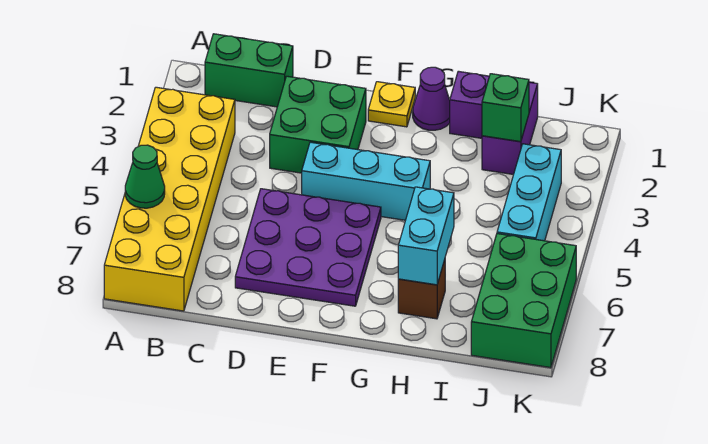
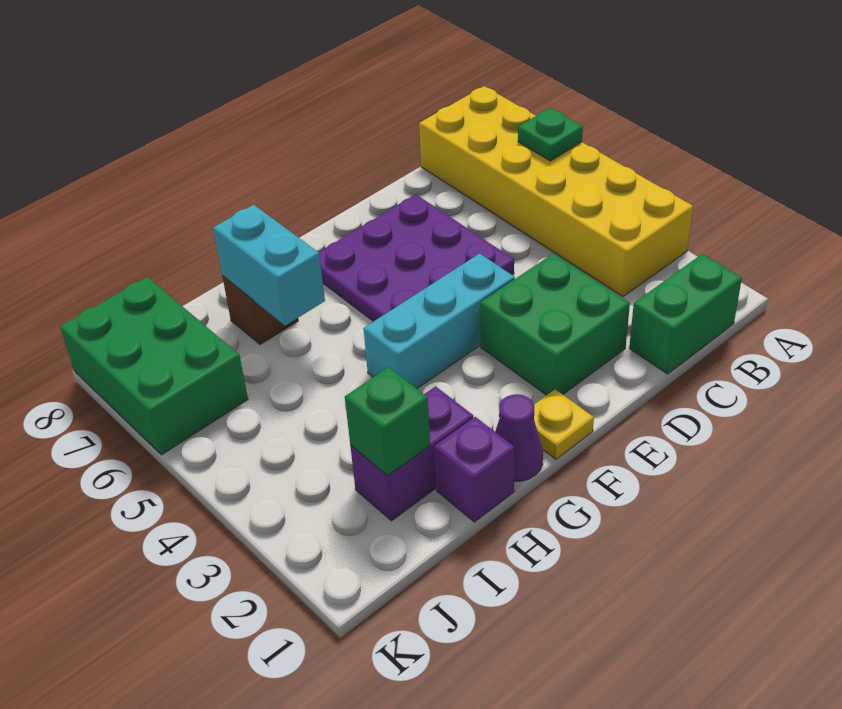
green cone A6 level 2 -> green plate A6 level 2
purple brick I1:I2 level 1 -> purple brick H2:I2 level 1
cyan brick J3:J5 level 1 -> none

